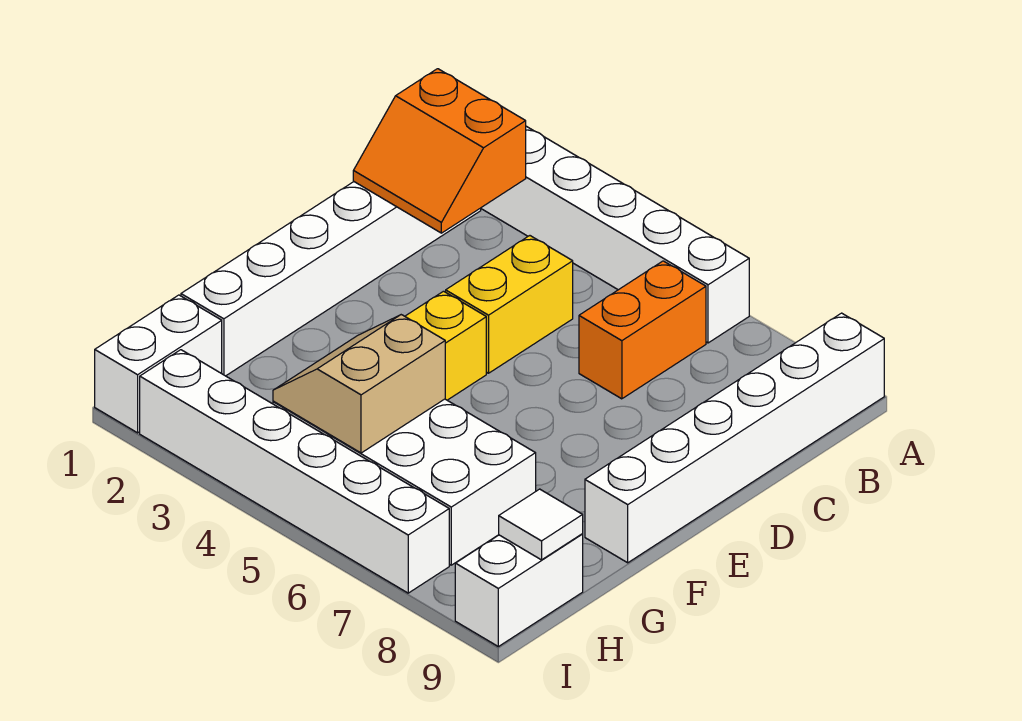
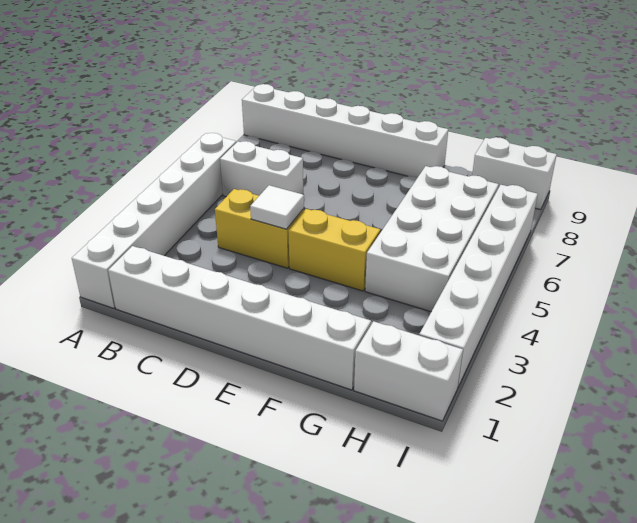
orange slope B1:C2 level 2 top B -> none
orange brick B6:C6 level 1 -> white brick B6:C6 level 1
tan slope G4:H5 level 2 top 5 -> none
white tile H9 level 2 -> white tile D4 level 2

